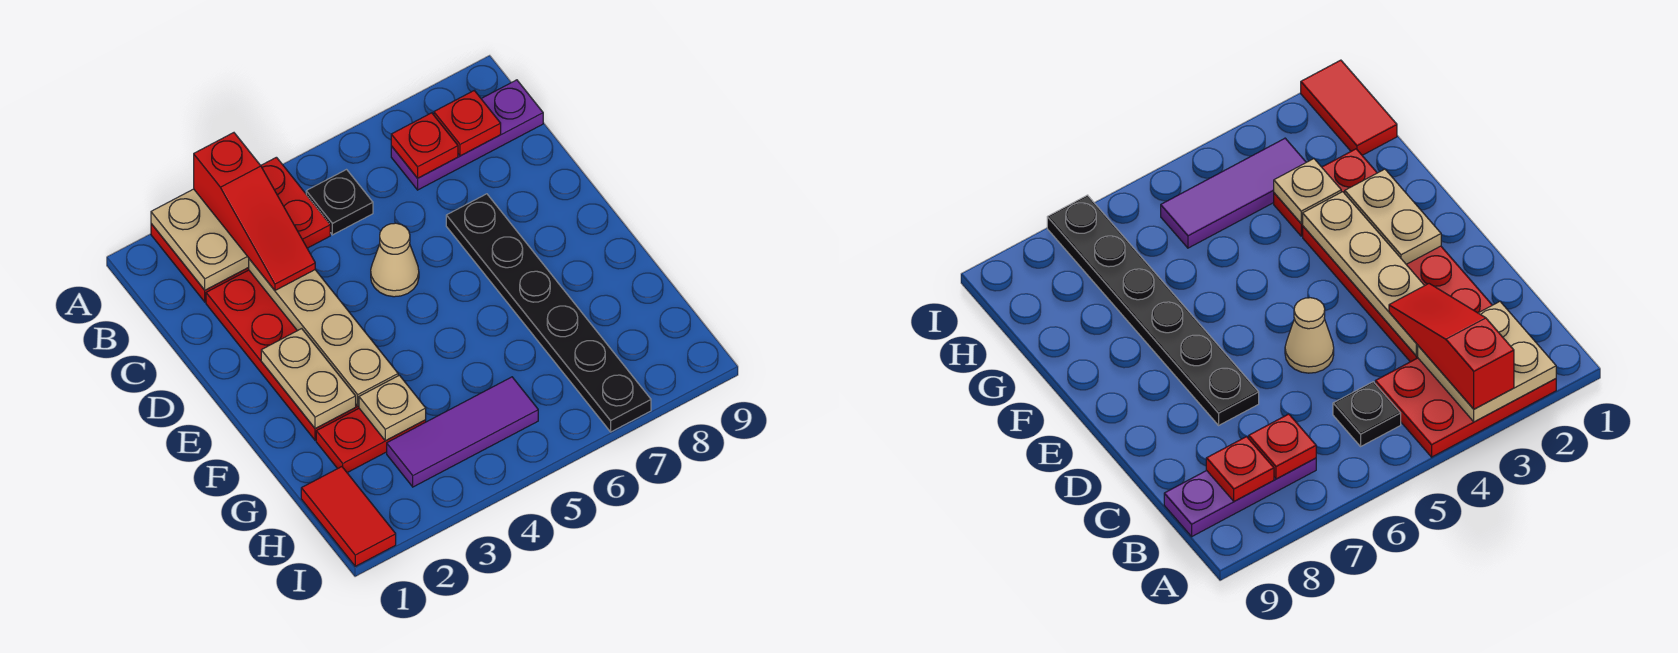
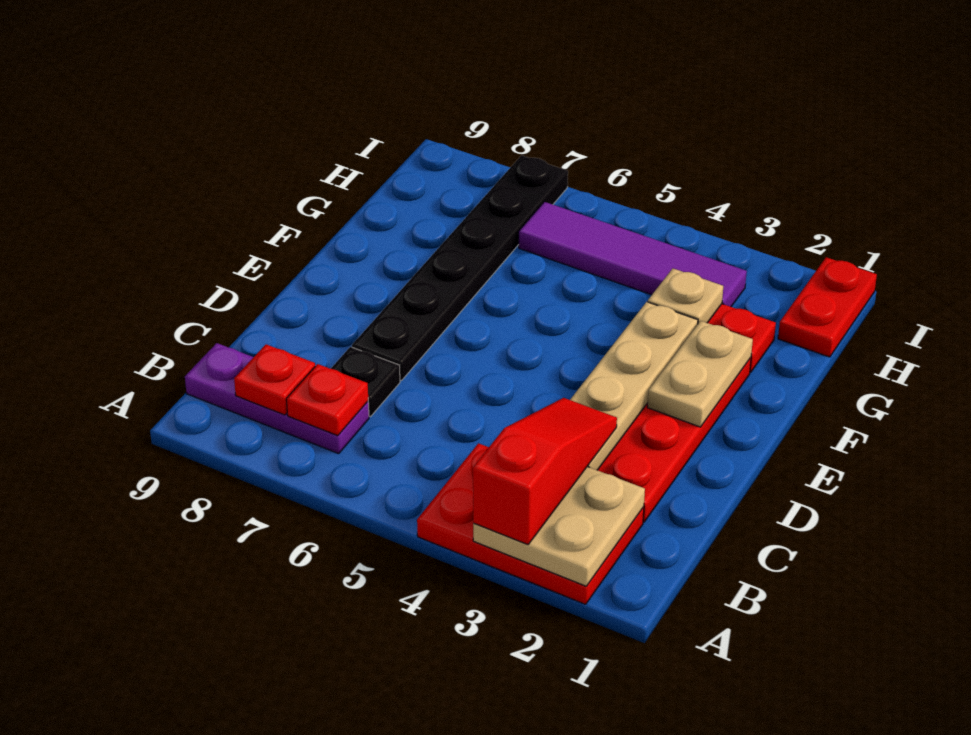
black plate B5 level 1 -> black plate C7 level 1
tan cone D5 level 1 -> none
red tile H1:I1 level 1 -> red plate H1:I1 level 1
purple tile H3:H5 level 1 -> purple tile H3:H6 level 1

